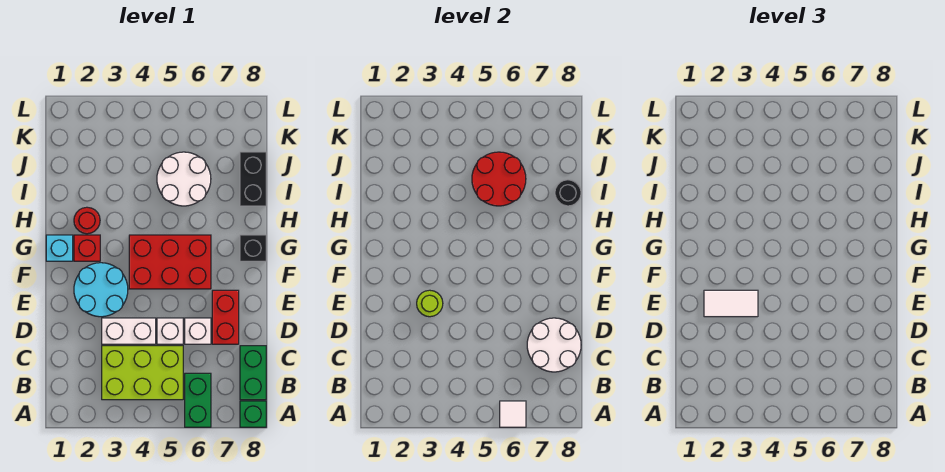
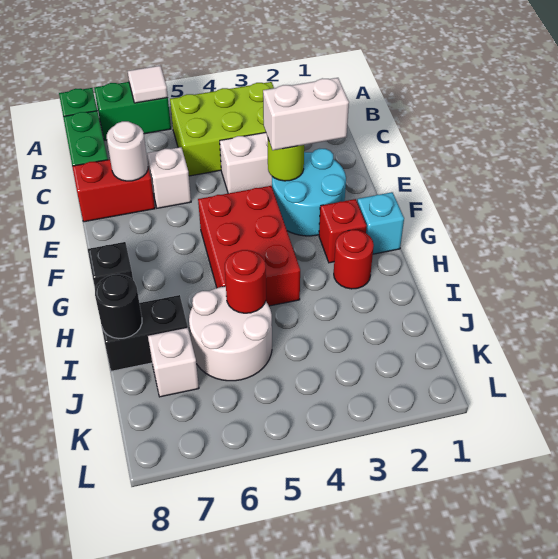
green brick A6:B6 level 1 -> green brick A6:A7 level 1
white round brick C7:D8 level 2 -> white round brick D7 level 2
white brick D5 level 1 -> white brick J7 level 1
red brick D7:E7 level 1 -> red brick D7:D8 level 1
white tile E2:E3 level 3 -> white brick E2:E3 level 3
red brick F4:G6 level 1 -> red brick F4:H5 level 1
red round brick I5:J6 level 2 -> red round brick I5 level 2
black brick I8:J8 level 1 -> black brick I7:I8 level 1

